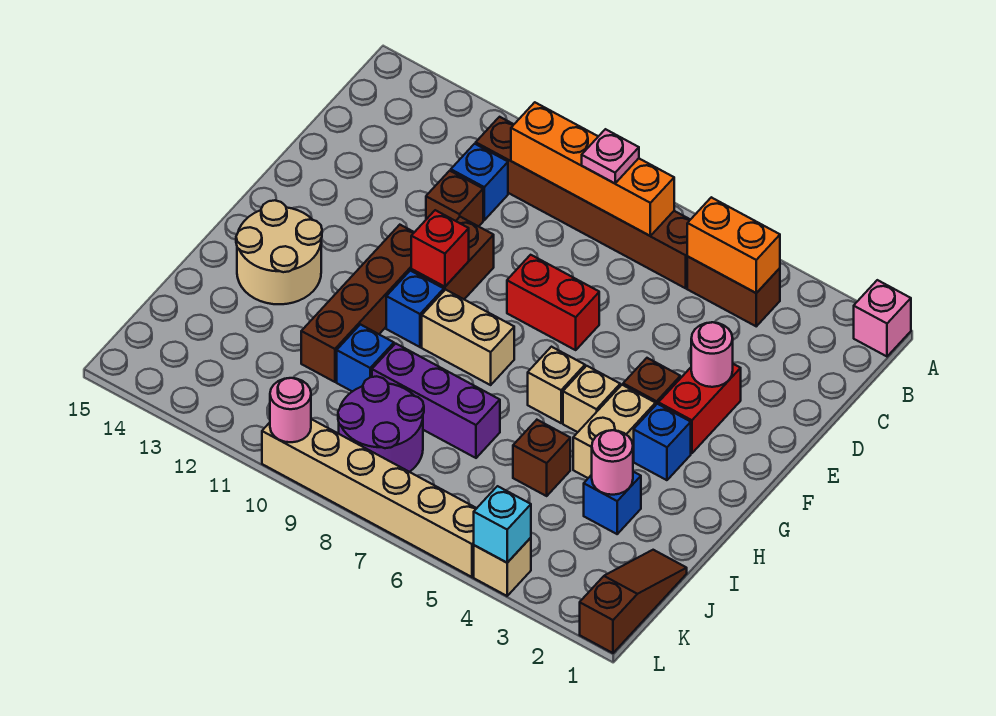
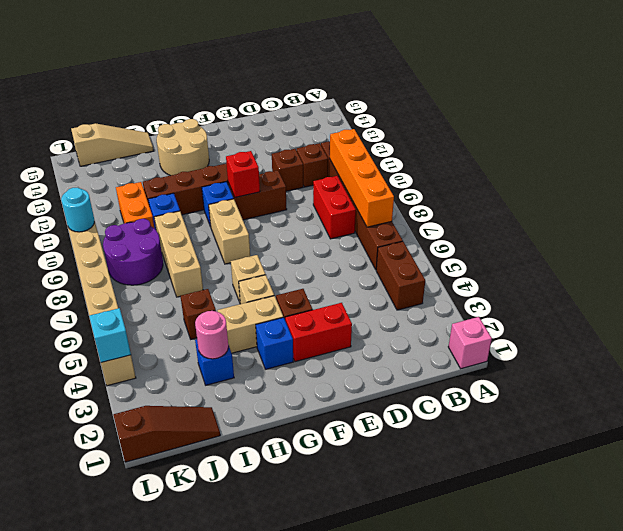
orange brick B4:B5 level 2 -> orange brick J10:J11 level 1
pink plate B8 level 3 -> none
blue brick C11 level 1 -> brown brick C11 level 1
pink round brick E3 level 2 -> none
red brick E7:E8 level 1 -> red brick C8:C9 level 1
purple brick I7:I9 level 1 -> tan brick I7:I9 level 1
none -> tan slope I15:K15 level 1 top K
pink round brick L10 level 2 -> cyan round brick L10 level 2

